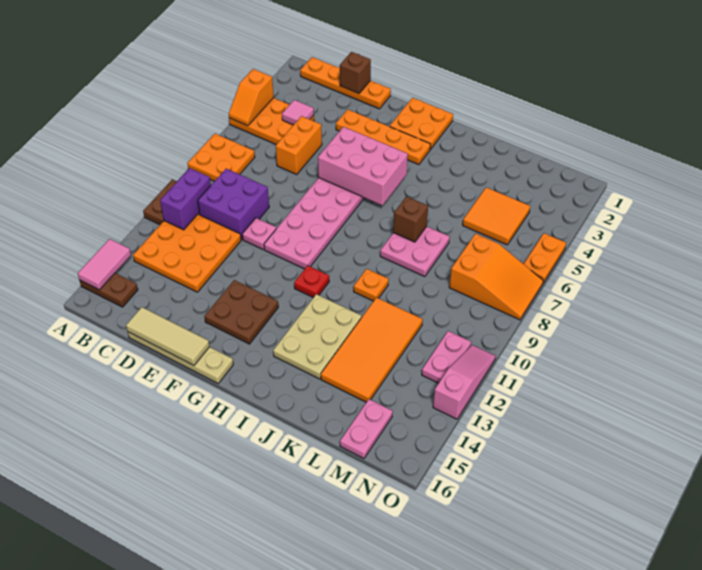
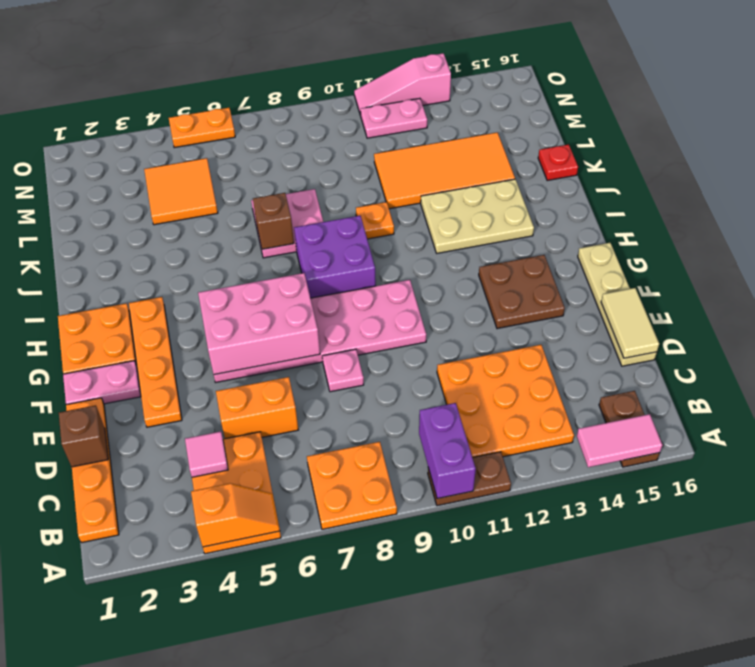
purple brick B10:B11 level 2 -> purple brick A10:B10 level 2
purple brick C9:D10 level 1 -> purple brick H8:I9 level 1
tan tile D16:F16 level 2 -> tan tile D16:E16 level 2
pink plate E10 level 1 -> pink plate E8 level 1
pink brick F5:H6 level 2 -> pink brick F5:G7 level 2
red plate H11 level 1 -> red plate K16 level 1
orange slope M7:O8 level 1 top M -> none
pink plate M15:M16 level 1 -> pink plate F1:F2 level 1

